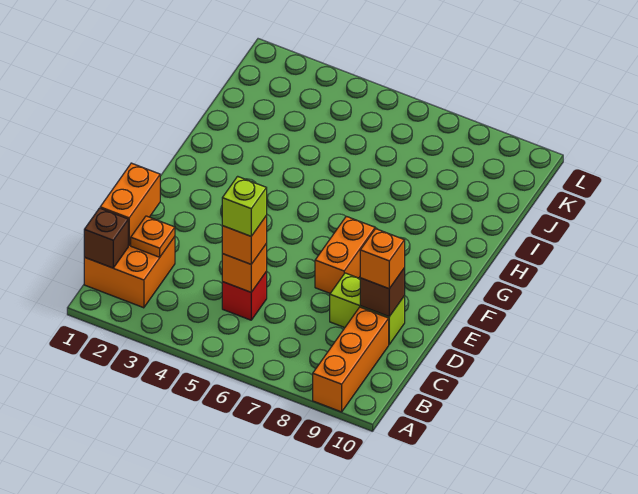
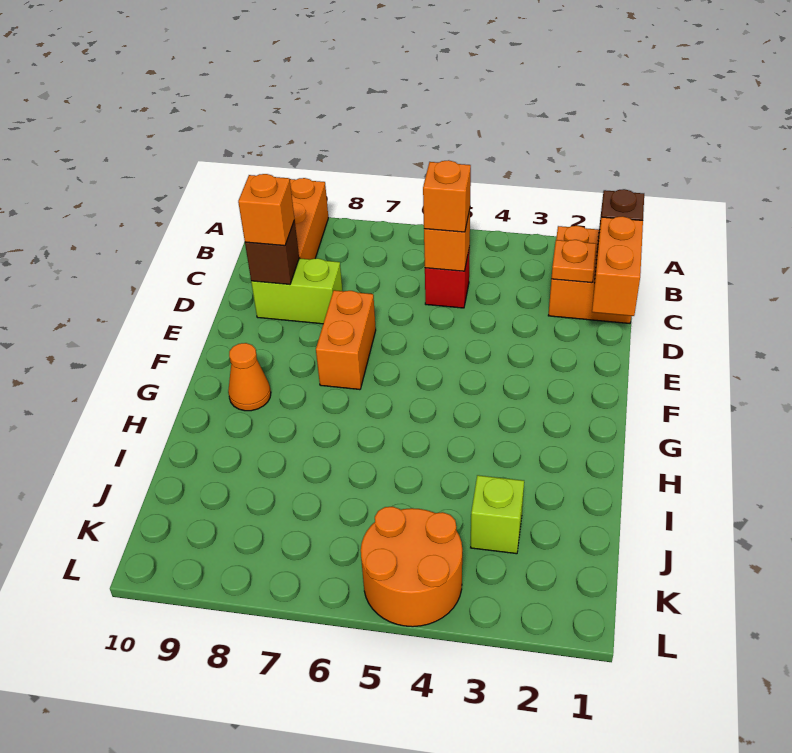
lime brick C5 level 4 -> lime brick J3 level 1
none -> orange cone G9 level 1
none -> orange round brick K4:L5 level 1

